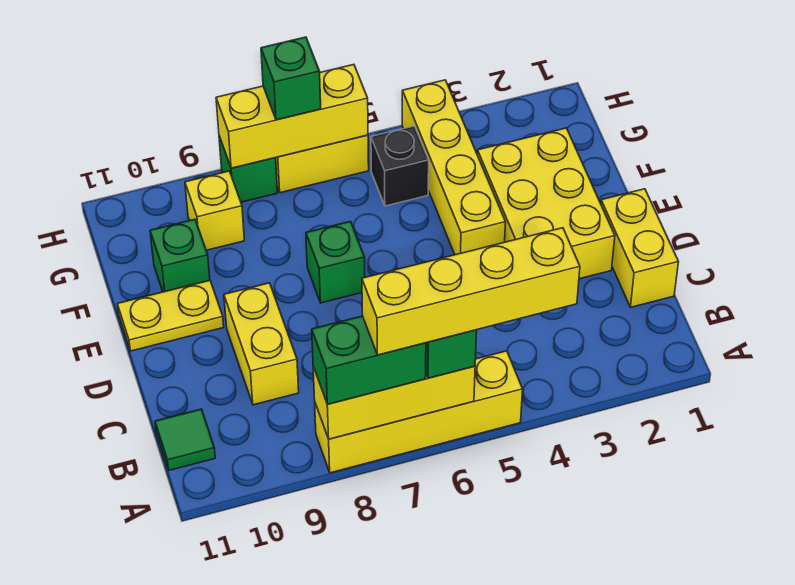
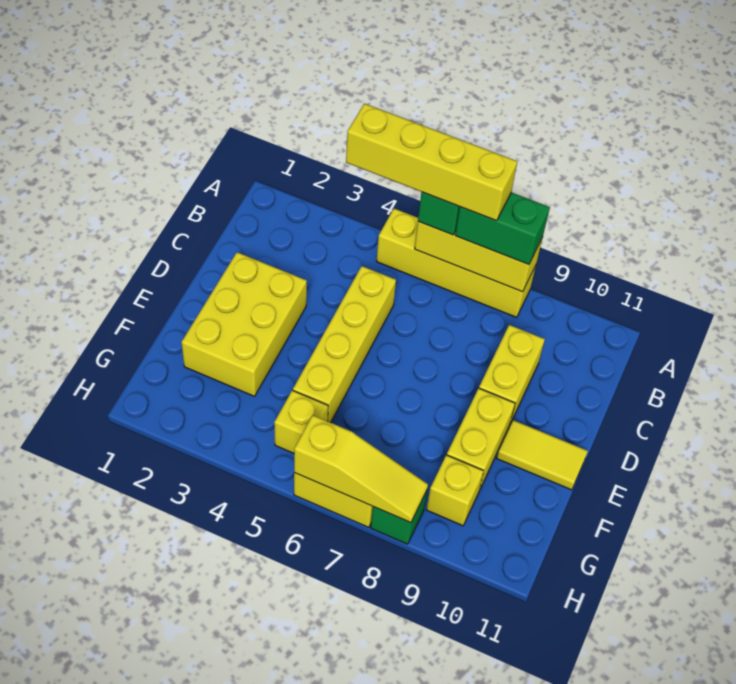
green tile B11 level 1 -> none
yellow brick C1:D1 level 1 -> yellow brick E9:F9 level 1
yellow brick E4:H4 level 1 -> yellow brick C5:F5 level 1
green brick E7 level 1 -> none
yellow plate E10:E11 level 1 -> yellow tile E10:E11 level 1
green brick F10 level 1 -> none
black brick G5 level 1 -> yellow brick G5 level 1
yellow brick H6:H8 level 2 -> yellow slope H6:H8 level 2 top 6
green brick H7 level 3 -> none

